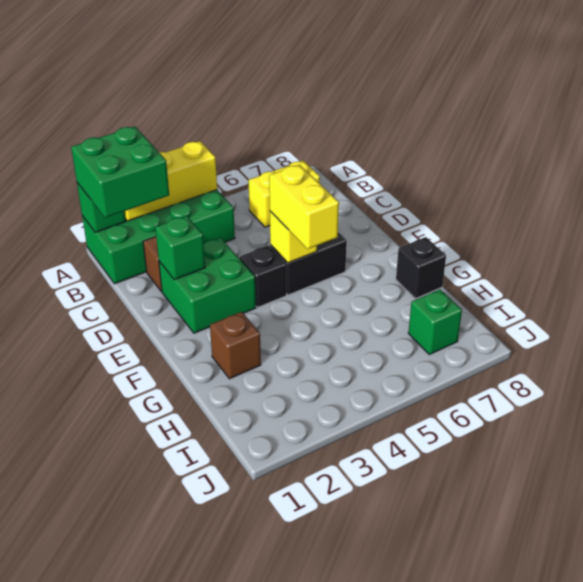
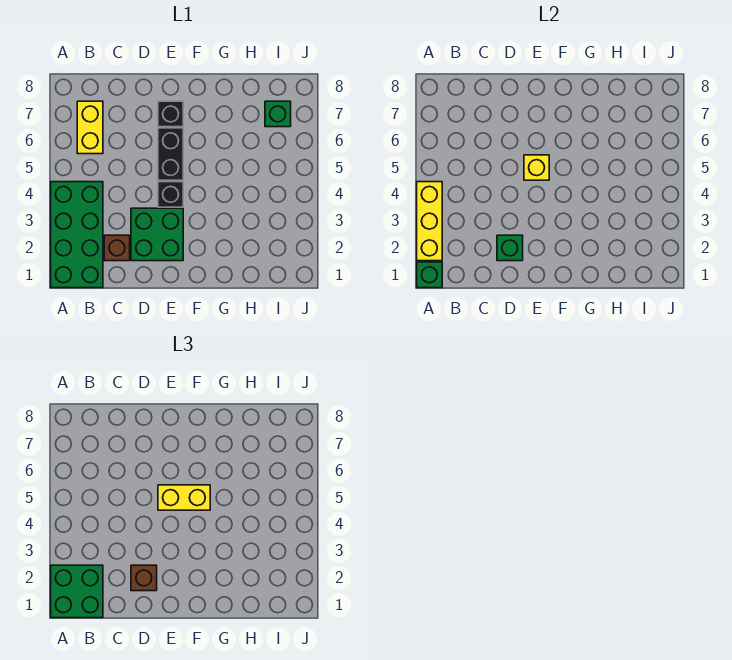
brown brick G2 level 1 -> brown brick D2 level 3
black brick G8 level 1 -> black brick E7 level 1

